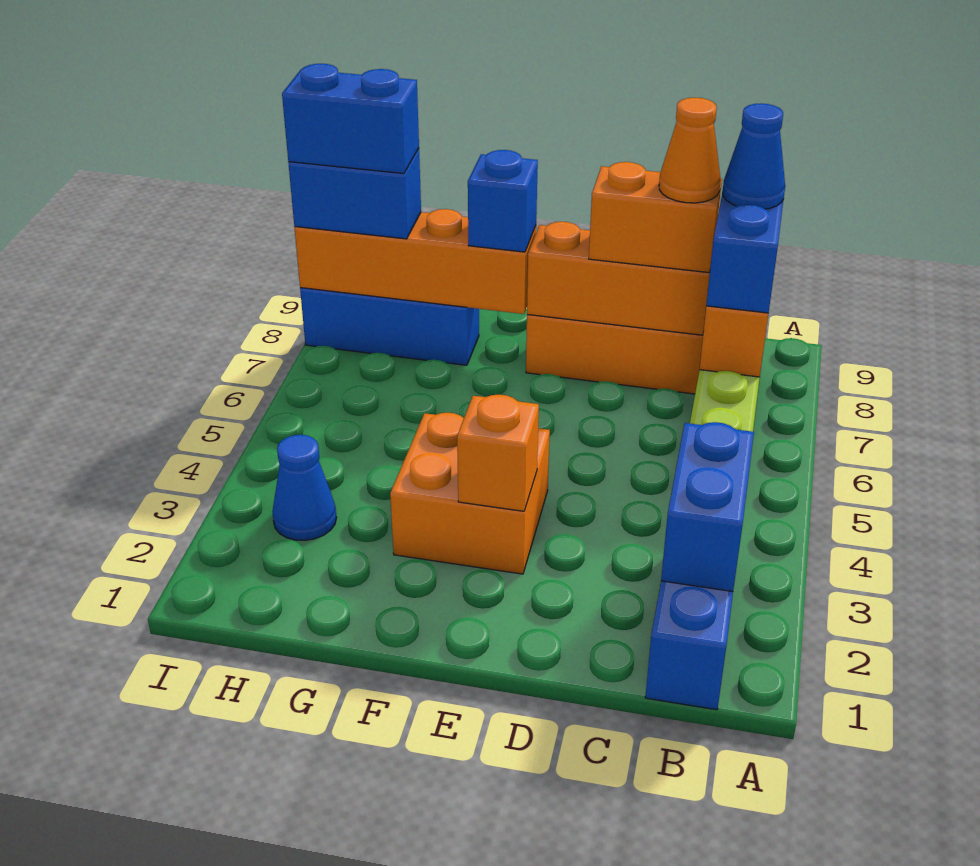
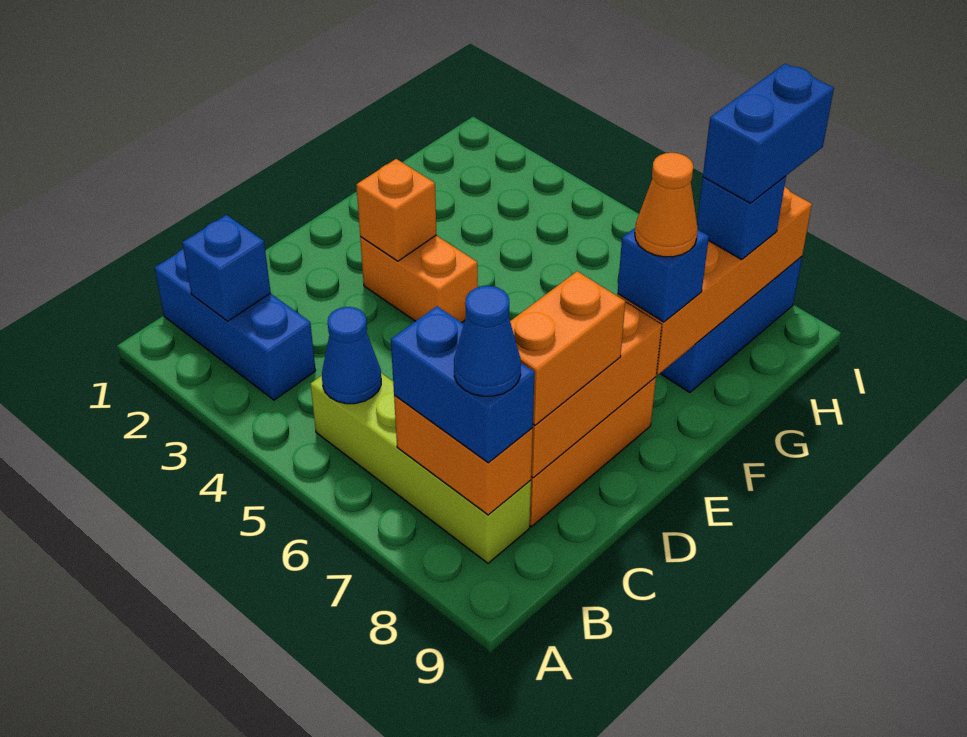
blue brick B2:B3 level 2 -> blue brick B2 level 2
orange cone C8 level 4 -> orange cone F8 level 4
orange brick E3:F4 level 1 -> orange brick E3:E4 level 1
blue cone H3 level 1 -> blue cone B5 level 2
blue brick H8:I8 level 3 -> blue brick H8 level 3

